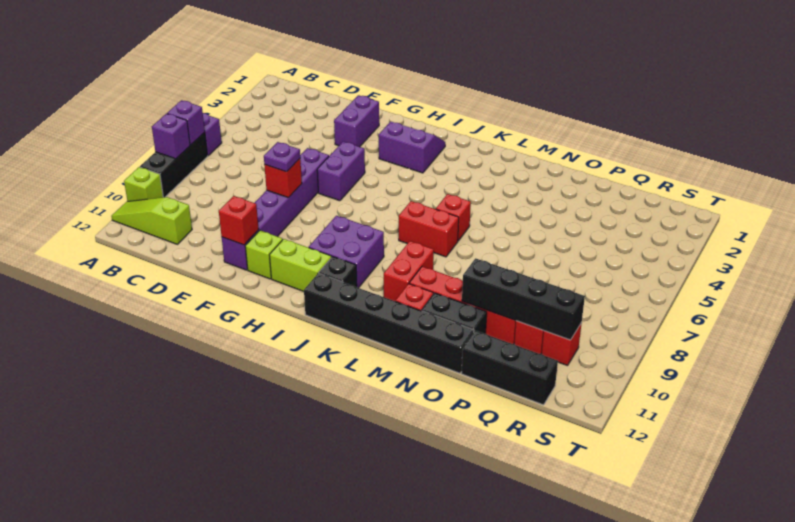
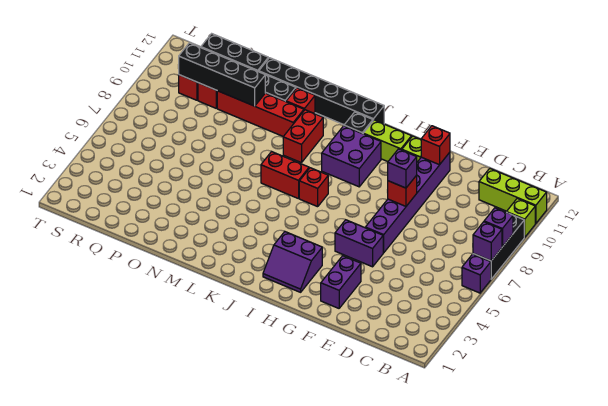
lime slope A11:C11 level 1 top C -> lime brick A11:C11 level 1
purple plate F8 level 3 -> purple brick F8 level 3
purple brick G5:G6 level 1 -> purple brick F5:G5 level 1
red brick L6 level 1 -> red brick J7 level 1

